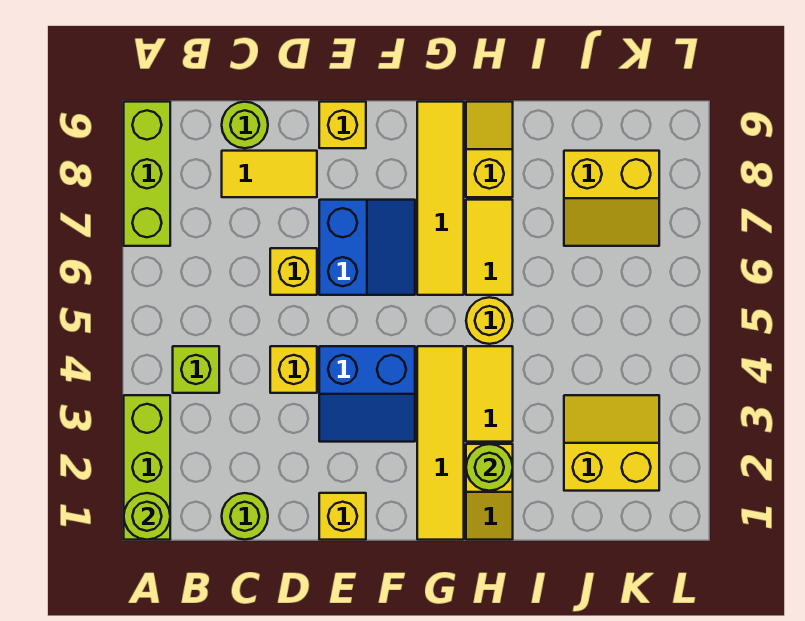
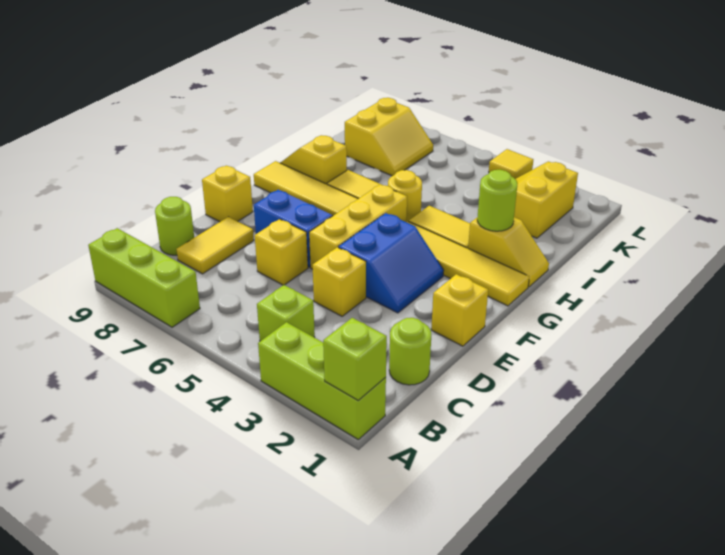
lime round brick A1 level 2 -> lime brick A1 level 2
none -> yellow brick E5:G5 level 1
none -> yellow tile L4 level 1

